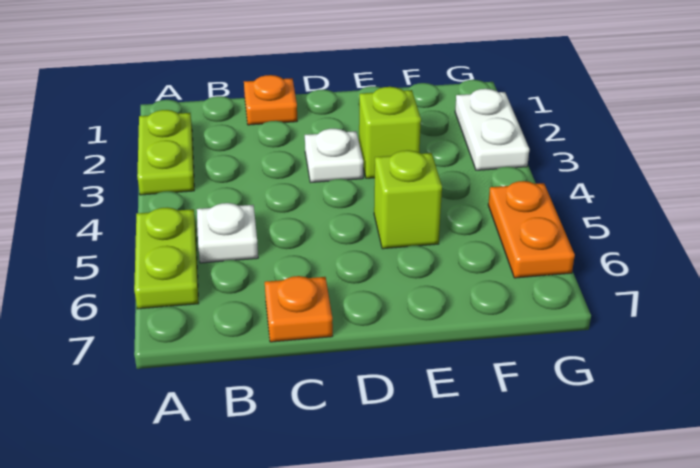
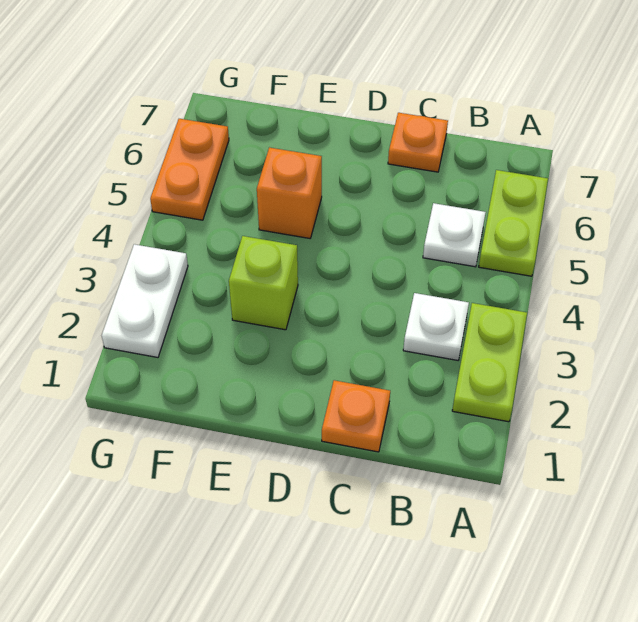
white plate D3 level 1 -> white plate B3 level 1
lime brick E5 level 1 -> orange brick E5 level 1

